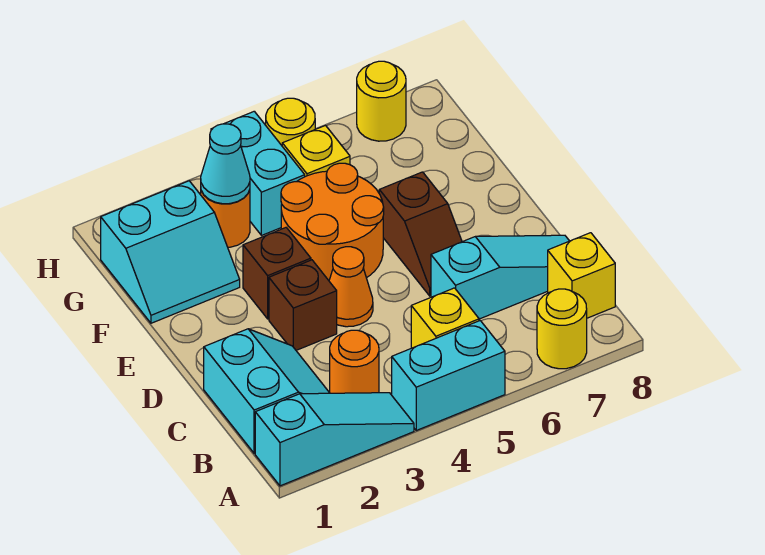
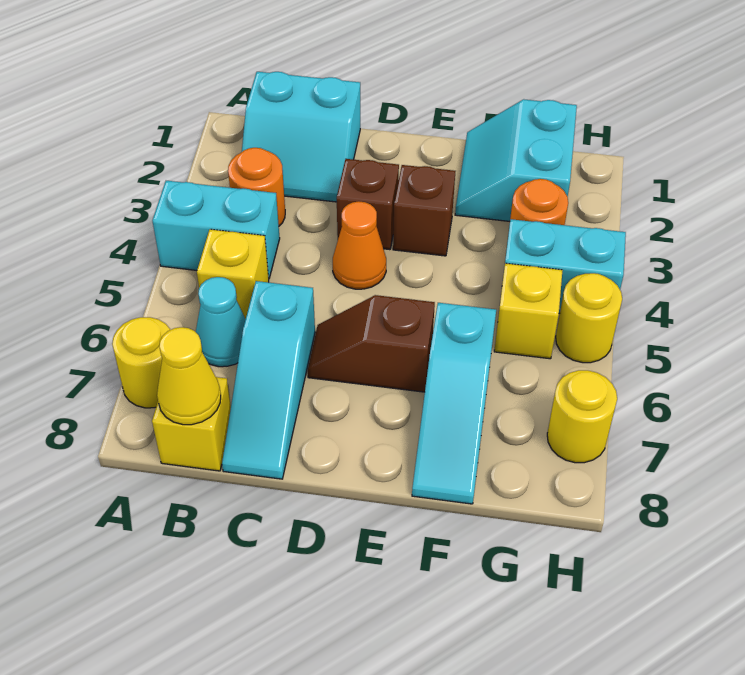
cyan slope A1:A3 level 1 top 1 -> cyan slope F6:F8 level 1 top 6
cyan brick A4:A5 level 1 -> cyan brick A4:B4 level 1
none -> yellow cone B8 level 2
orange round brick E4:F5 level 1 -> none
cyan cone G3 level 2 -> cyan cone B6 level 1

